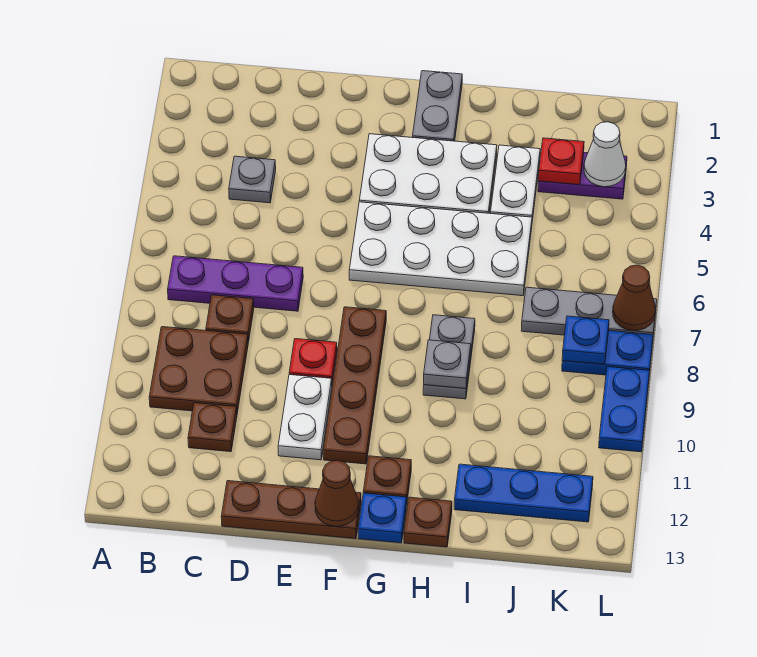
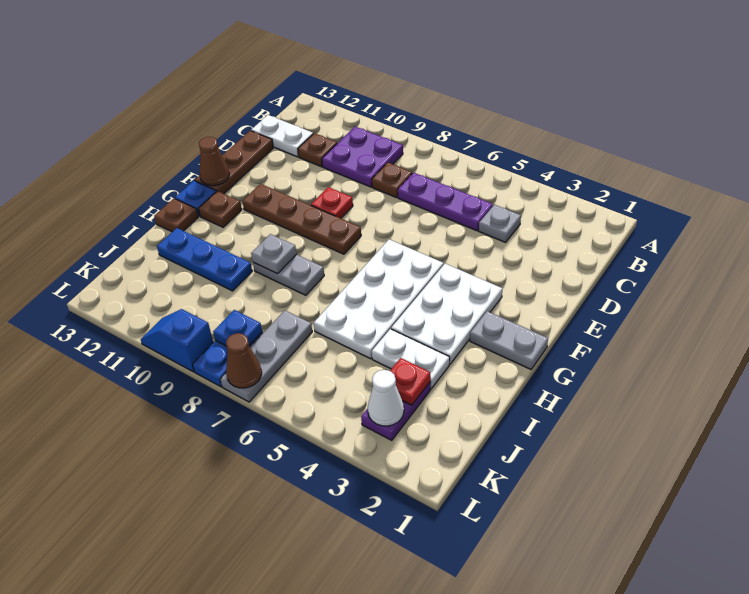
purple plate B7:D7 level 1 -> purple plate C5:C7 level 1
brown plate B9:C10 level 1 -> purple plate B9:C10 level 1
white plate E10:E11 level 1 -> white plate C12:C13 level 1
blue plate I12:K12 level 1 -> blue plate I10:I12 level 1
blue plate L9:L10 level 1 -> blue slope L9:L10 level 1 top 9

